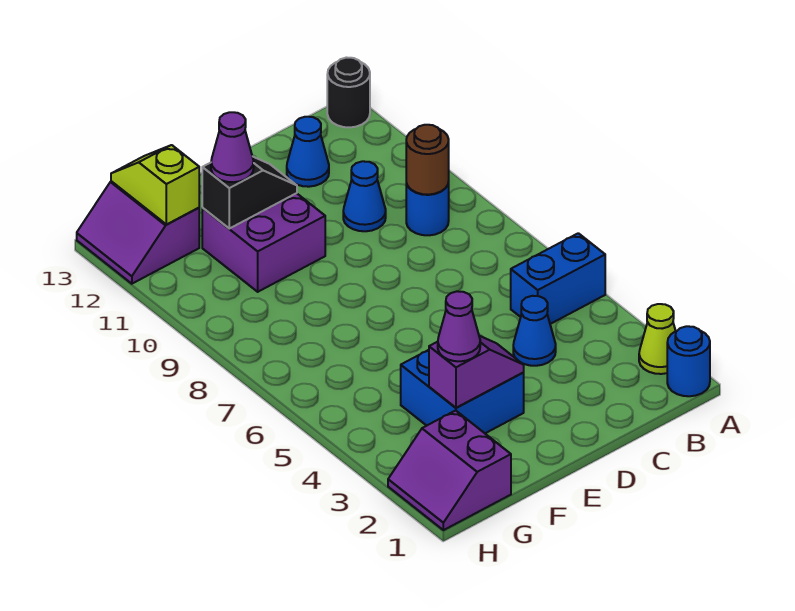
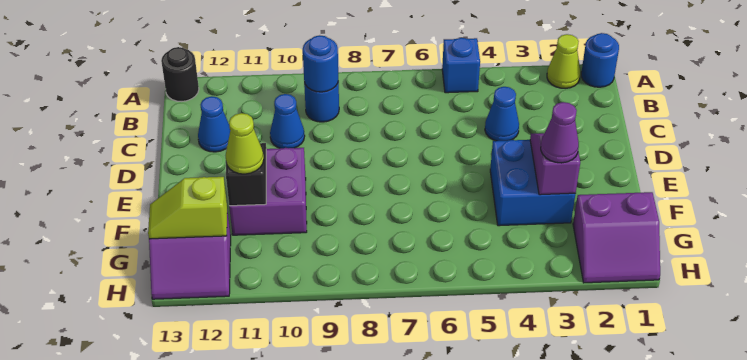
blue brick A5:B5 level 1 -> blue brick A5 level 1
brown round brick B9 level 2 -> blue round brick B9 level 2
purple cone F11 level 3 -> lime cone F11 level 3

